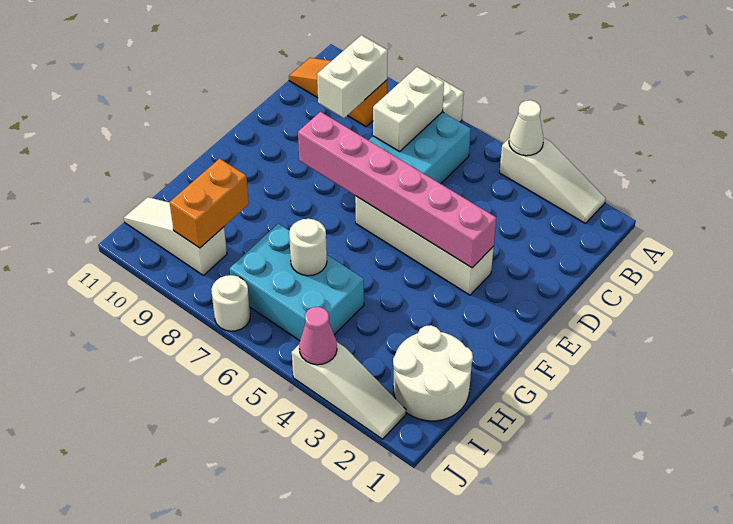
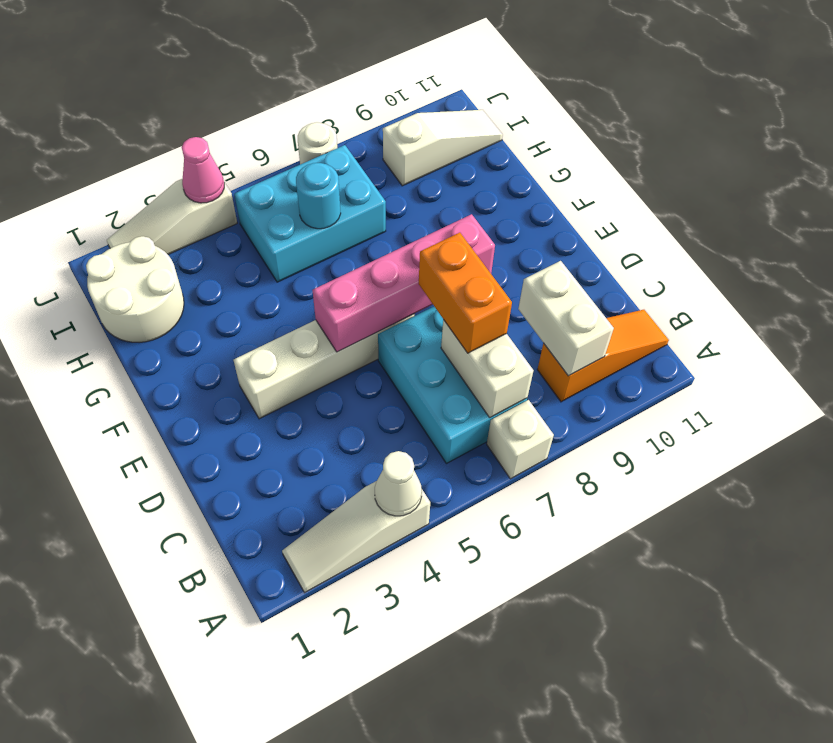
pink brick E3:E8 level 2 -> pink brick E5:E8 level 2
white round brick H6 level 2 -> cyan round brick H6 level 2
orange brick H9:I9 level 2 -> orange brick C7:D7 level 3

